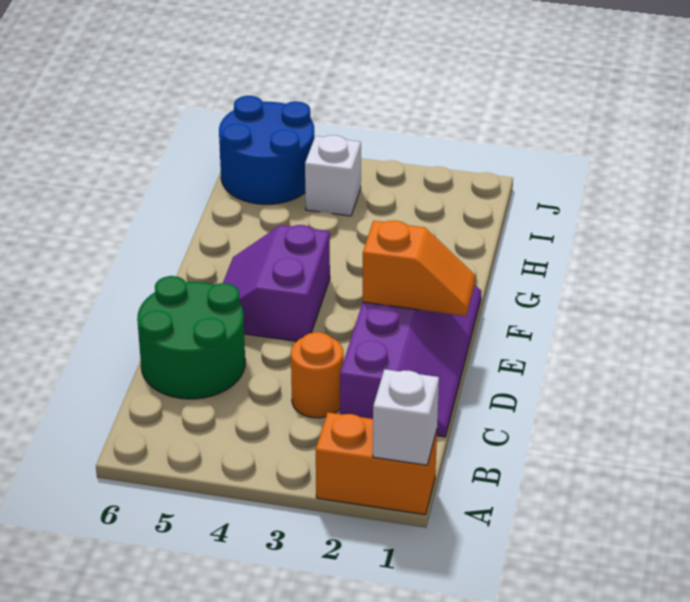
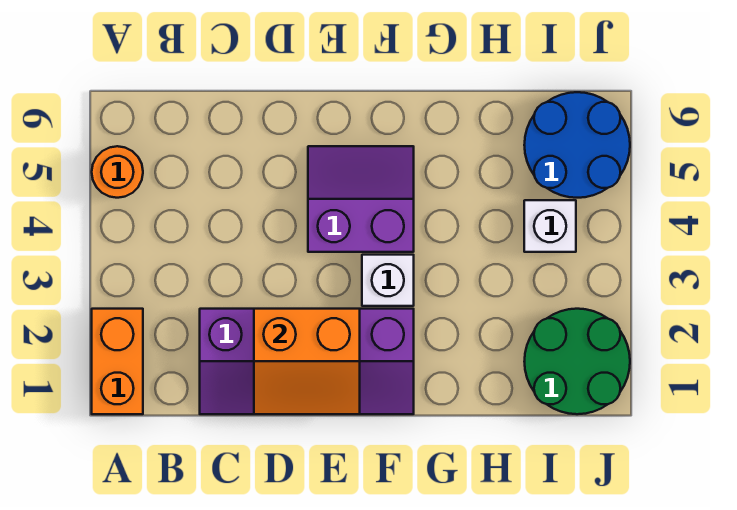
white brick A1 level 2 -> white brick F3 level 1
orange round brick C3 level 1 -> orange round brick A5 level 1
green round brick C5:D6 level 1 -> green round brick I1:J2 level 1
orange slope E1:E2 level 2 top 2 -> orange slope D1:E2 level 2 top 2

